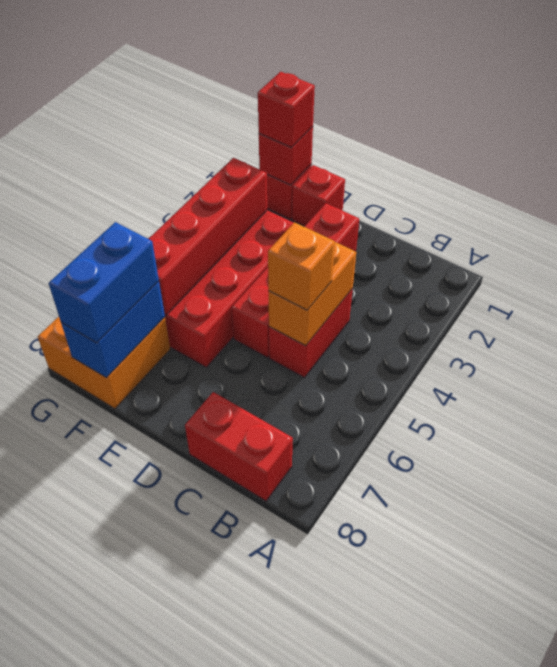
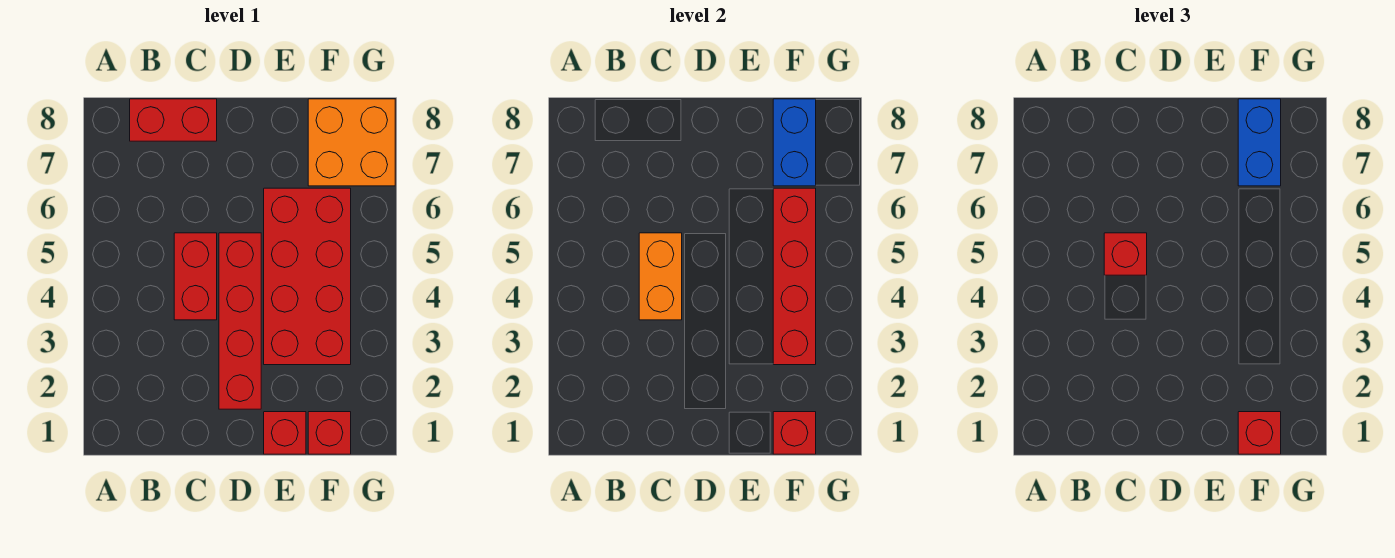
orange brick C5 level 3 -> red brick C5 level 3

